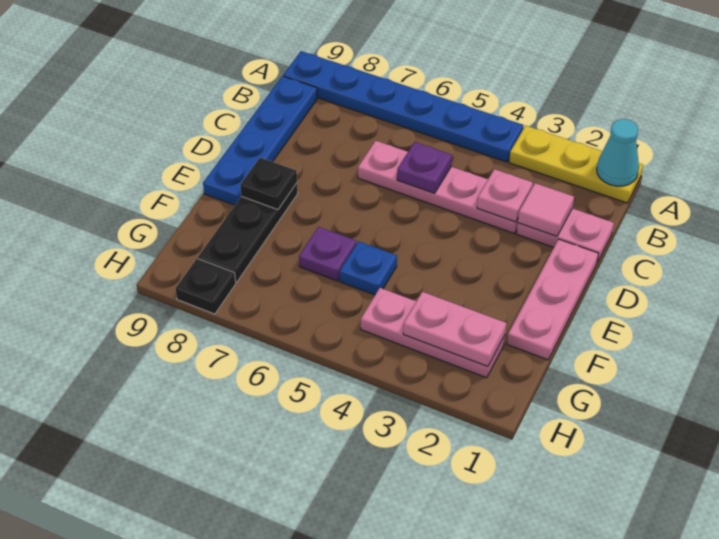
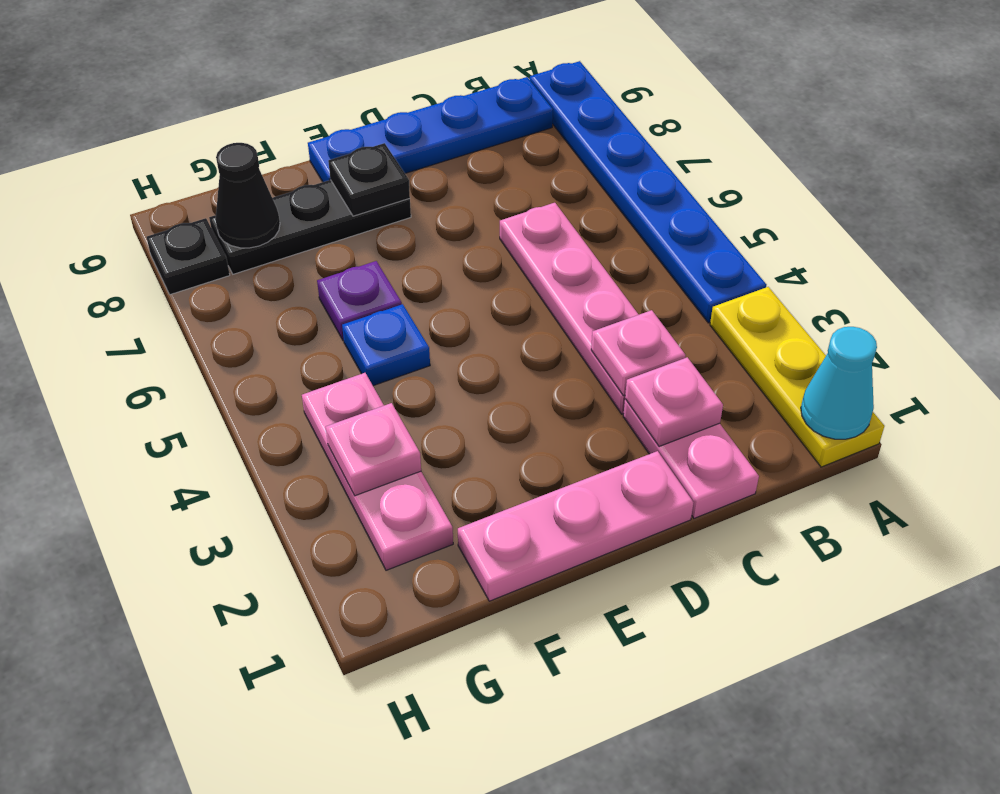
pink tile C2 level 2 -> pink plate C2 level 2
purple plate C5 level 2 -> none
pink plate G2:G3 level 2 -> pink plate G3 level 2
none -> black cone G8 level 2

